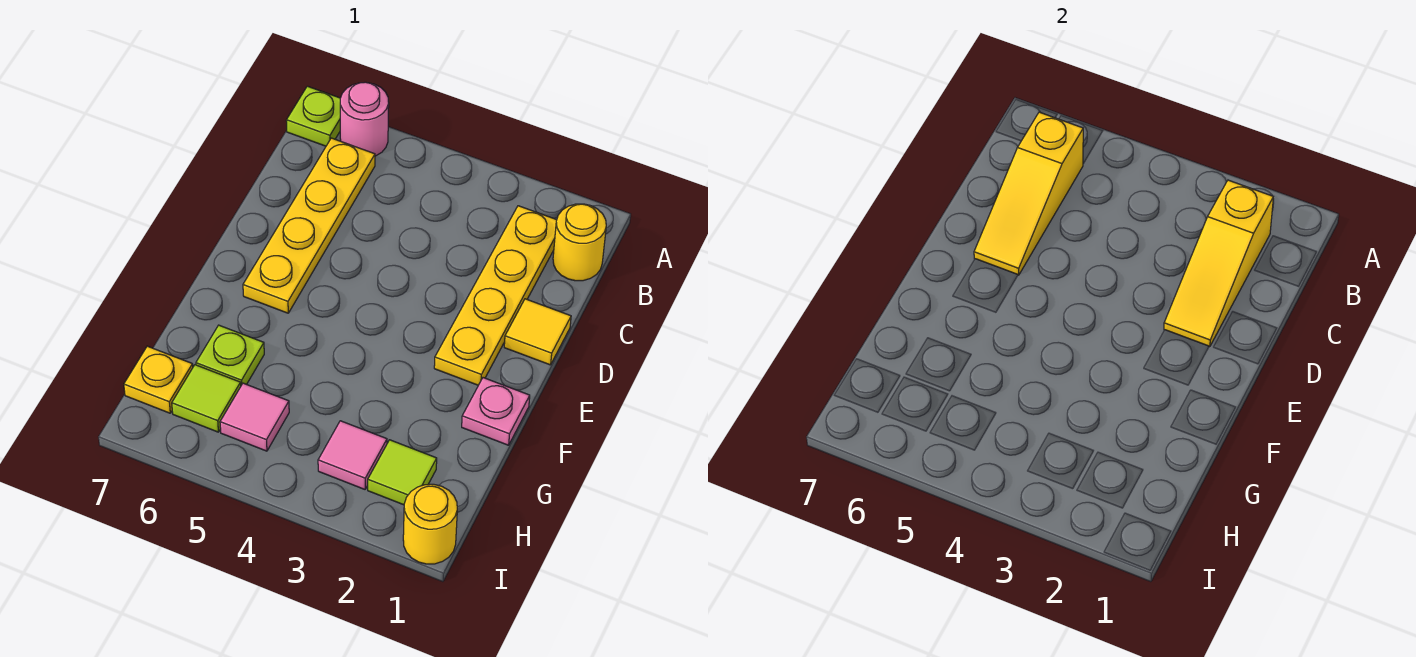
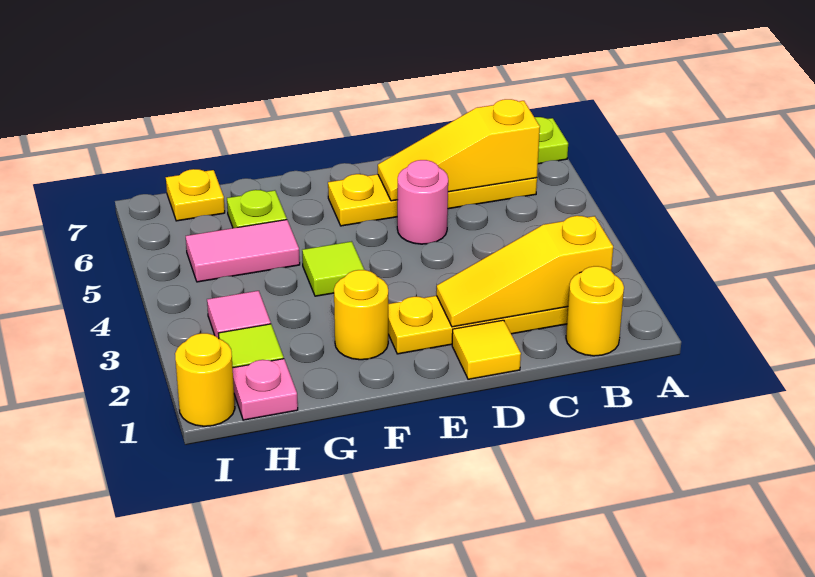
pink round brick A6 level 1 -> pink round brick D5 level 1
pink plate F1 level 1 -> pink plate H1 level 1
none -> yellow round brick F2 level 1
pink tile H5 level 1 -> pink tile G5:H5 level 1
lime tile H6 level 1 -> lime tile F4 level 1

